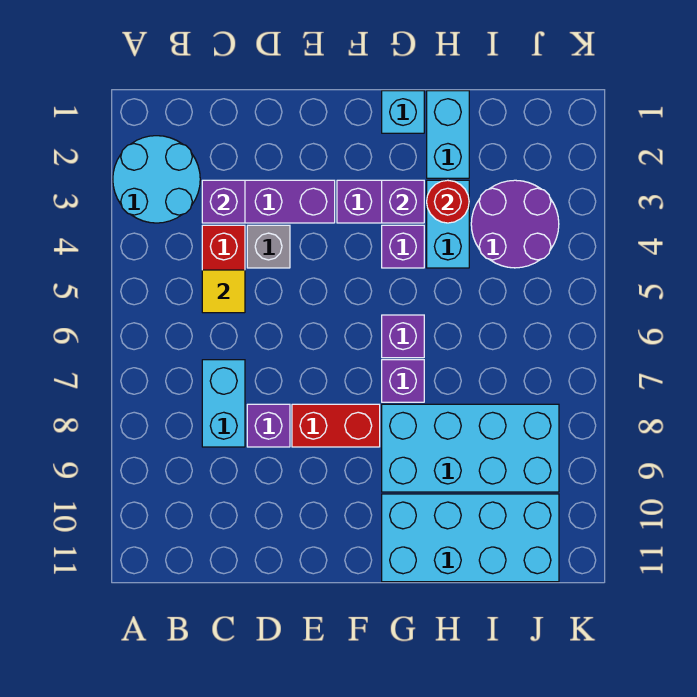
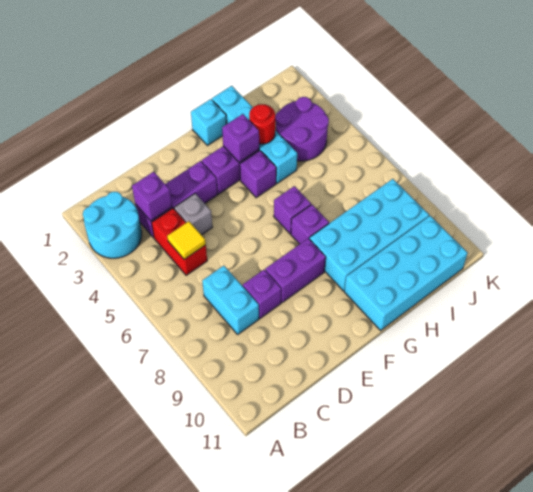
red brick E8:F8 level 1 -> purple brick E8:F8 level 1

